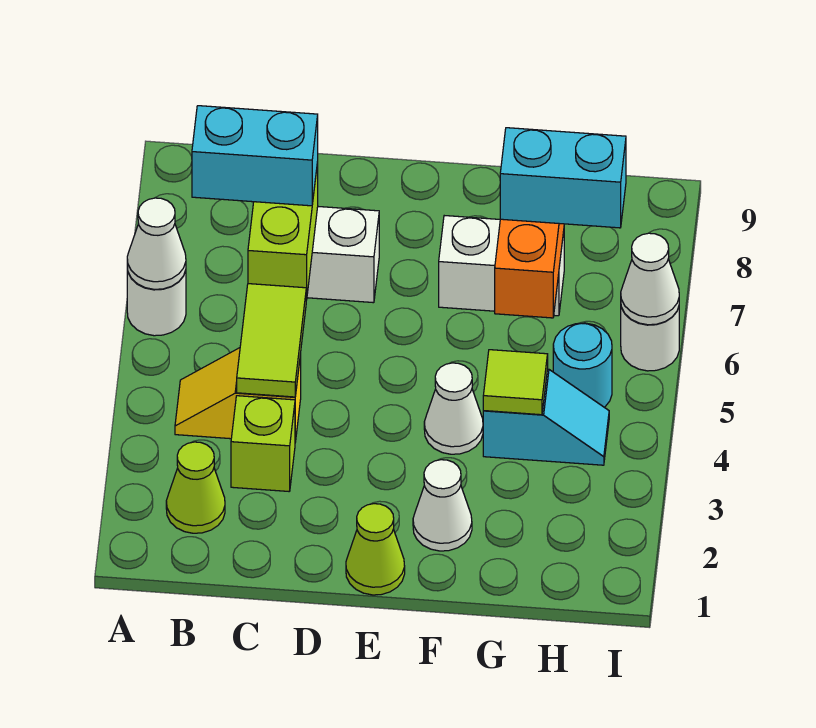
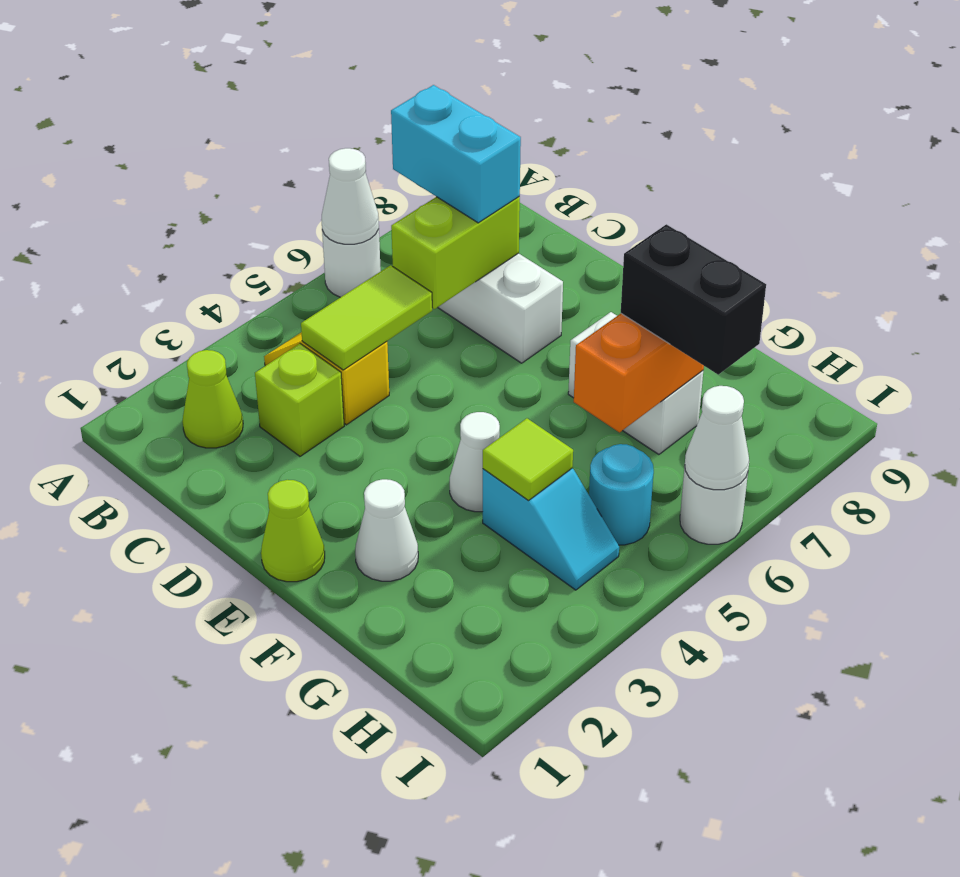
cyan brick G7:H7 level 3 -> black brick G7:H7 level 3

